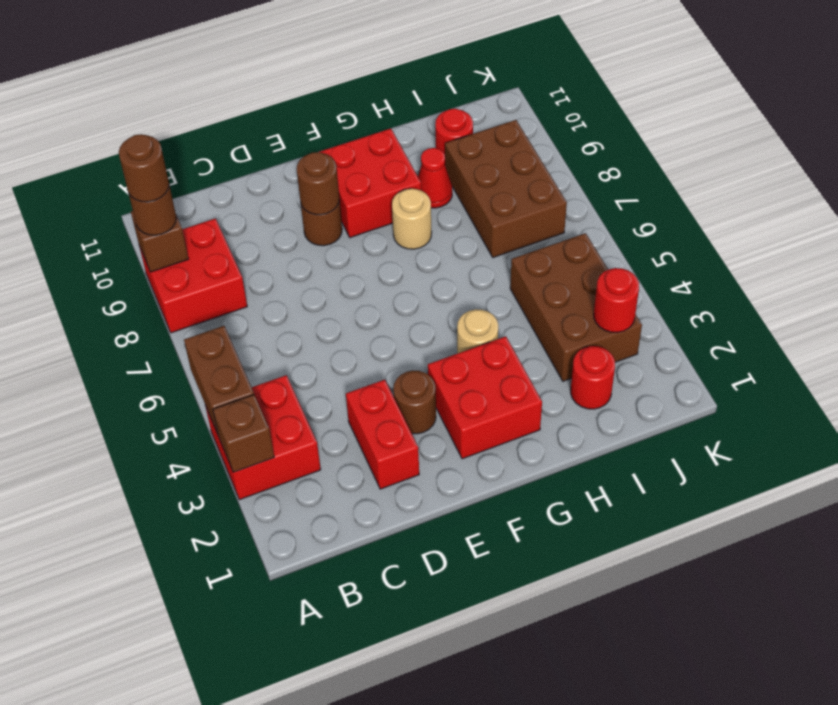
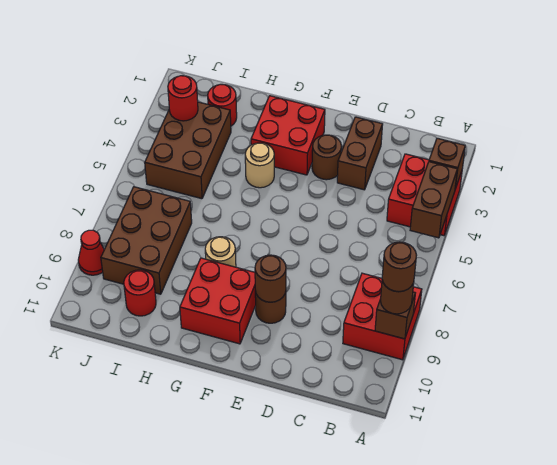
red brick D2:D3 level 1 -> brown brick D2:D3 level 1
red cone H9 level 1 -> red cone K9 level 1

